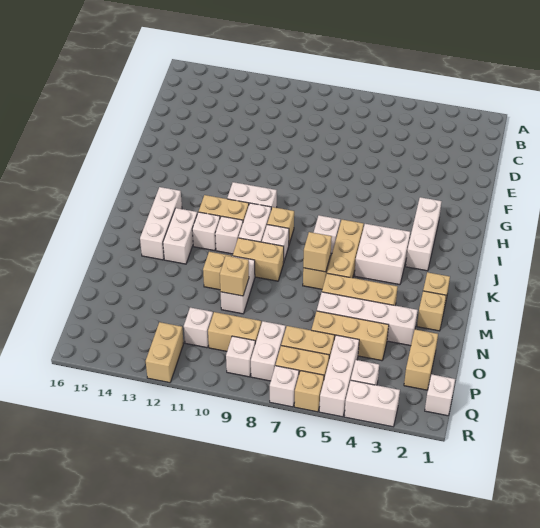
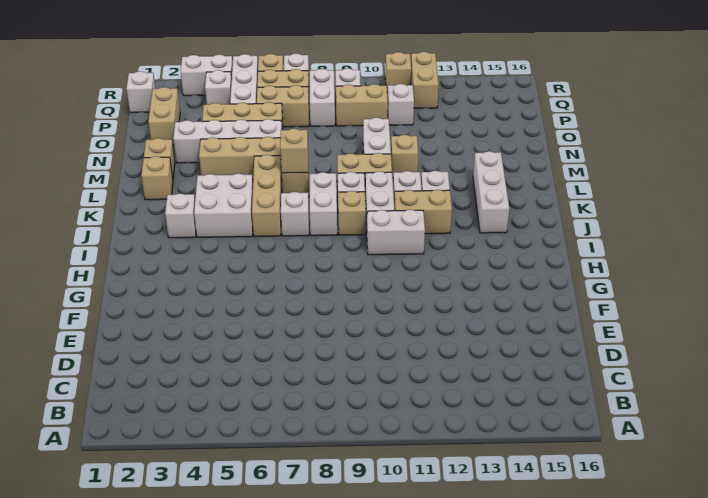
white brick H3:J3 level 1 -> white brick J3 level 1
white brick K13:L13 level 1 -> white brick J8:K8 level 1
tan brick N10 level 2 -> tan brick R11 level 1

